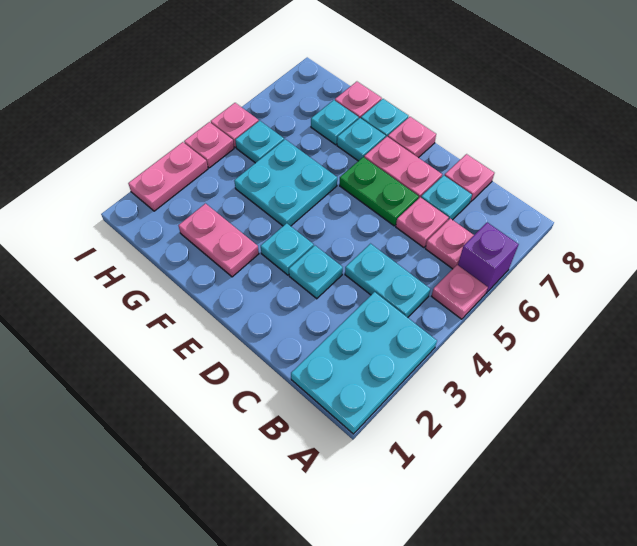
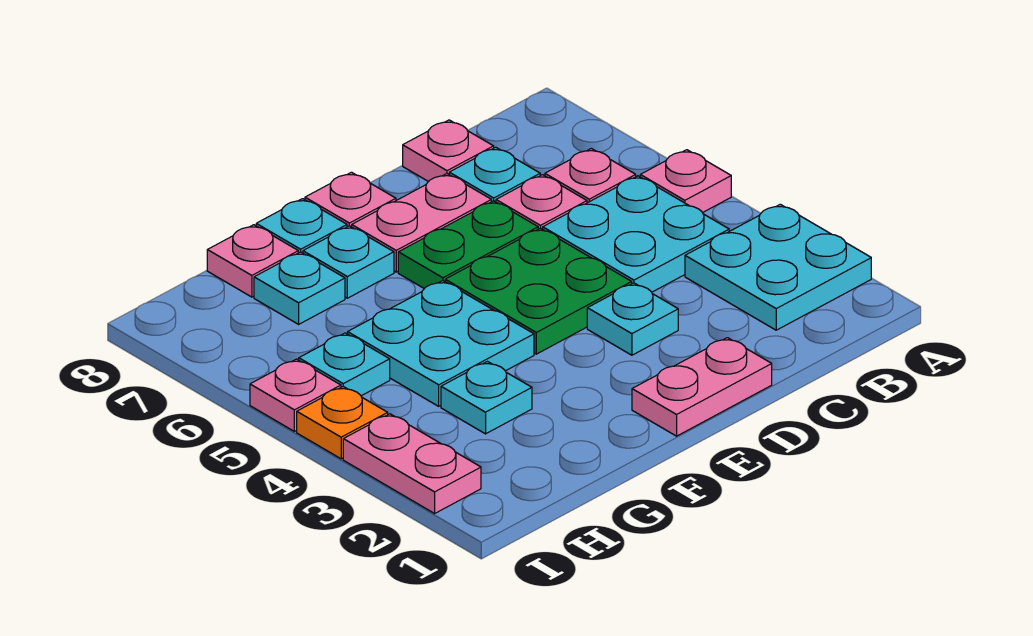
cyan plate A1:B3 level 1 -> cyan plate A2:B3 level 1
purple brick A6 level 1 -> none
cyan plate B4:C4 level 1 -> cyan plate B4:C5 level 1
none -> green plate D4:E5 level 1
cyan plate E3 level 1 -> cyan plate G3 level 1
pink plate F2:G2 level 1 -> pink plate D1:E1 level 1
pink plate I4 level 1 -> orange plate I4 level 1

